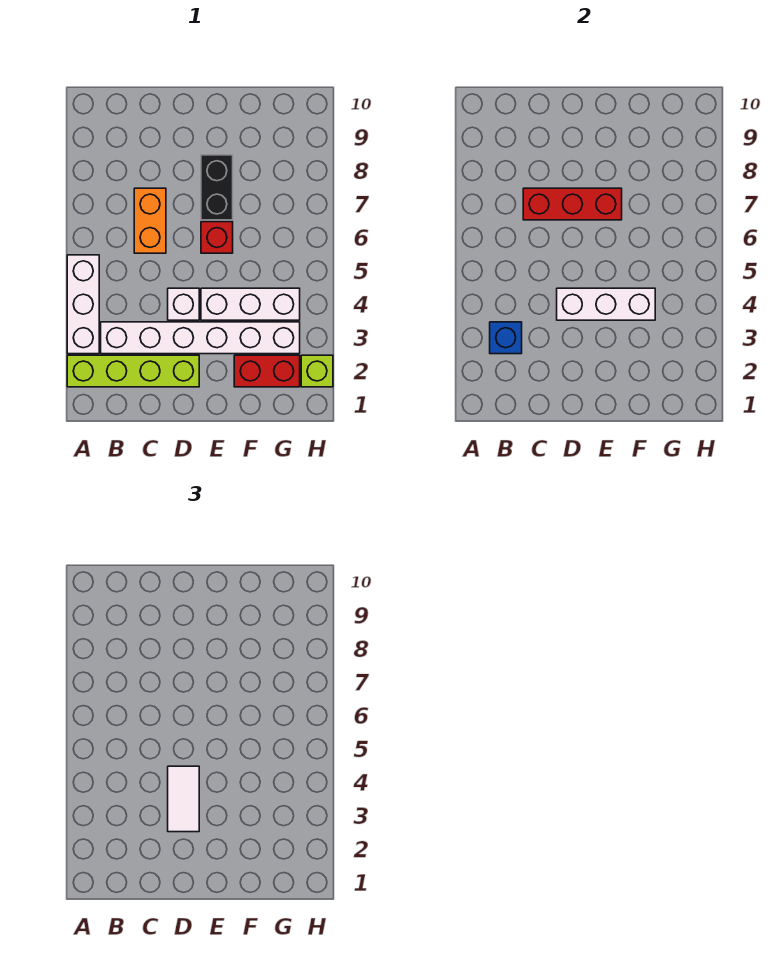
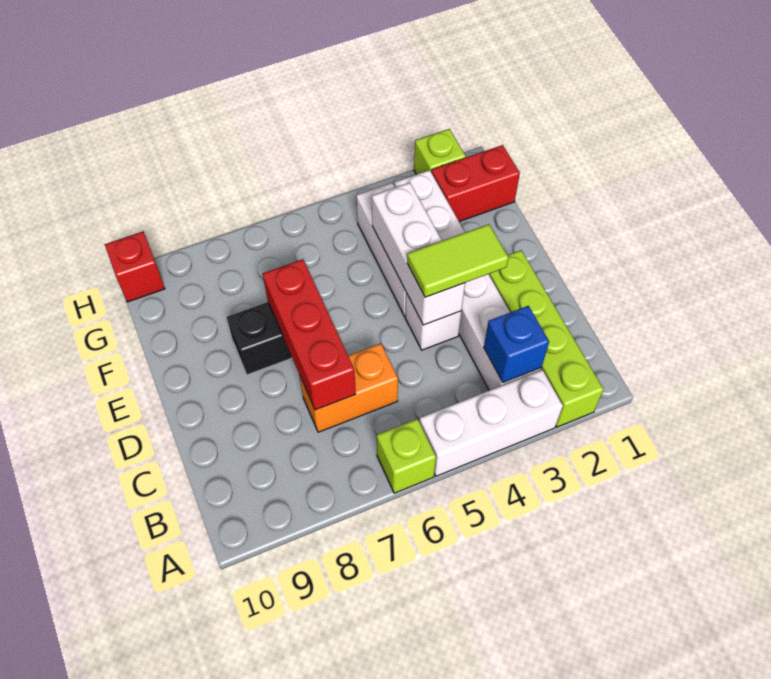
none -> lime brick A6 level 1
white tile D3:D4 level 3 -> lime tile D3:D4 level 3
red brick E6 level 1 -> red brick H10 level 1
red brick F2:G2 level 1 -> red brick G1:G2 level 1

